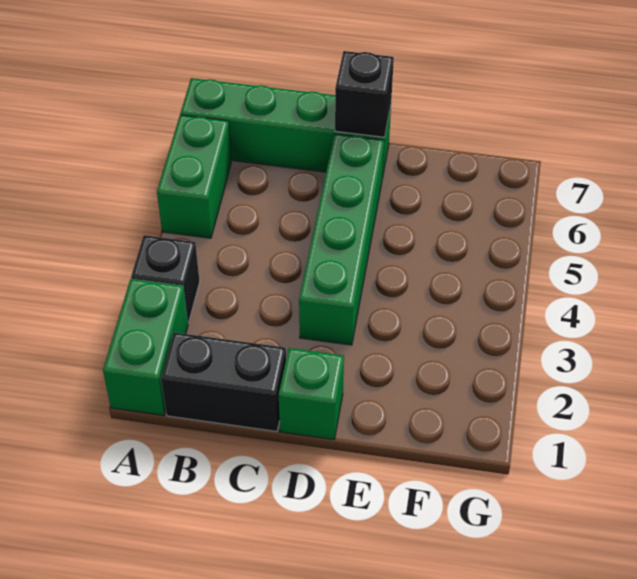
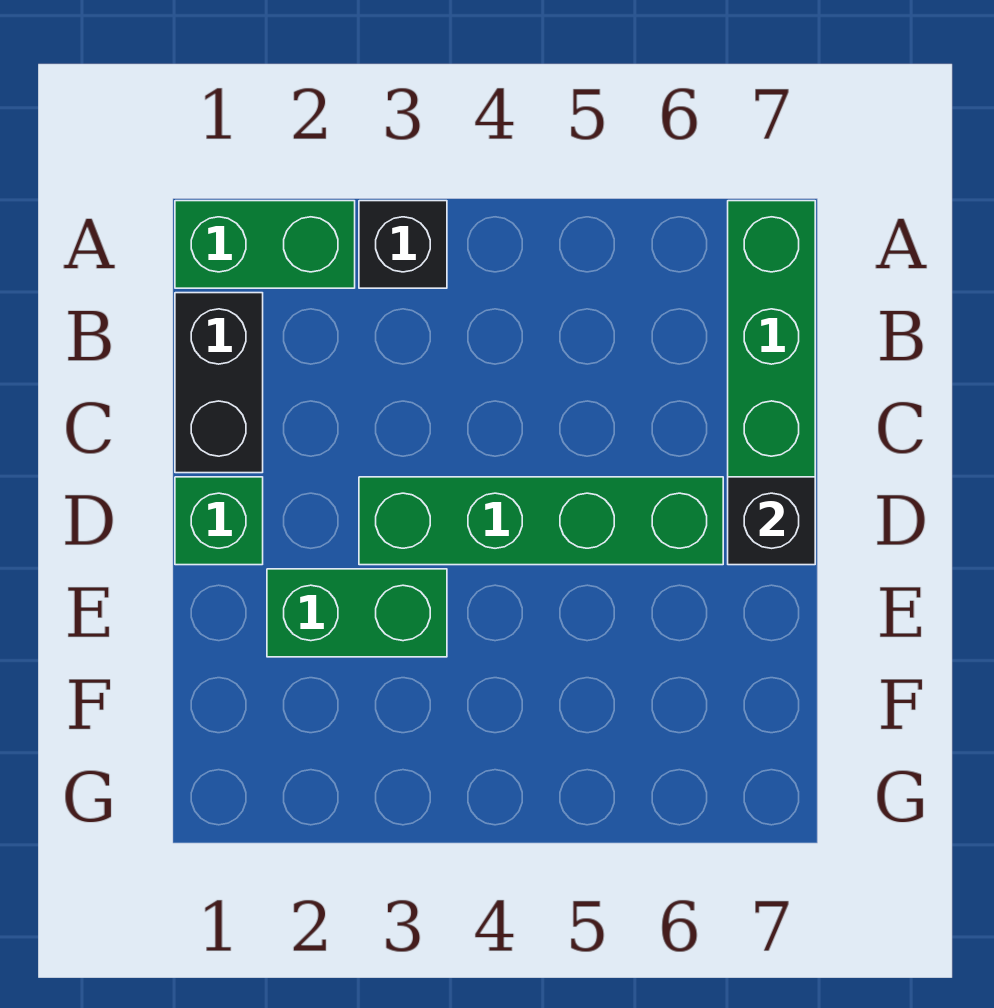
green brick A5:A6 level 1 -> green brick E2:E3 level 1

